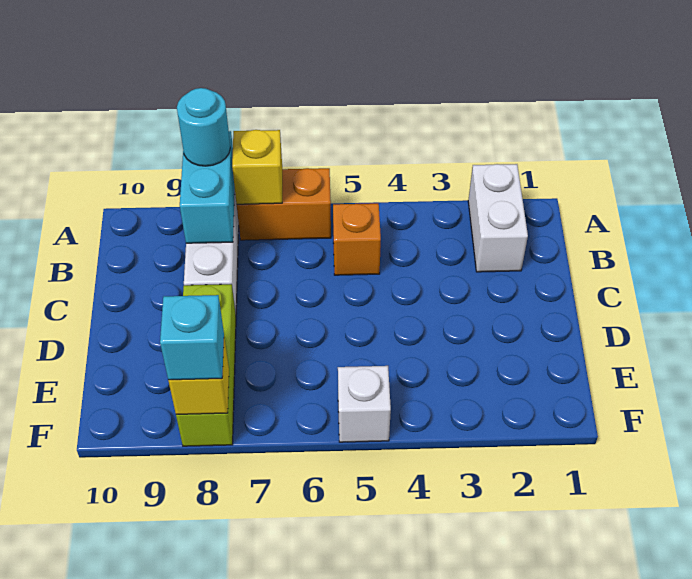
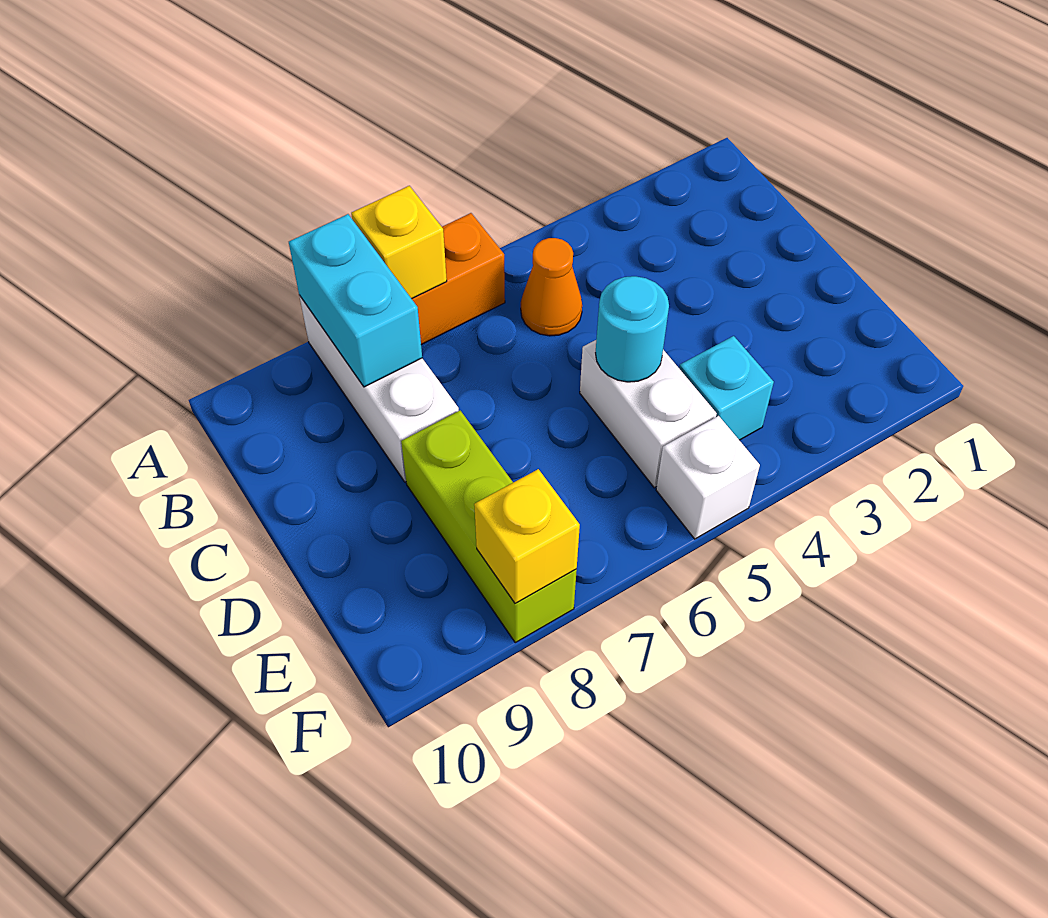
white brick A2:B2 level 1 -> white brick D5:E5 level 1
cyan round brick A8 level 3 -> cyan round brick D5 level 2
orange brick B5 level 1 -> orange cone B5 level 1
cyan brick F8 level 3 -> cyan brick E4 level 1

